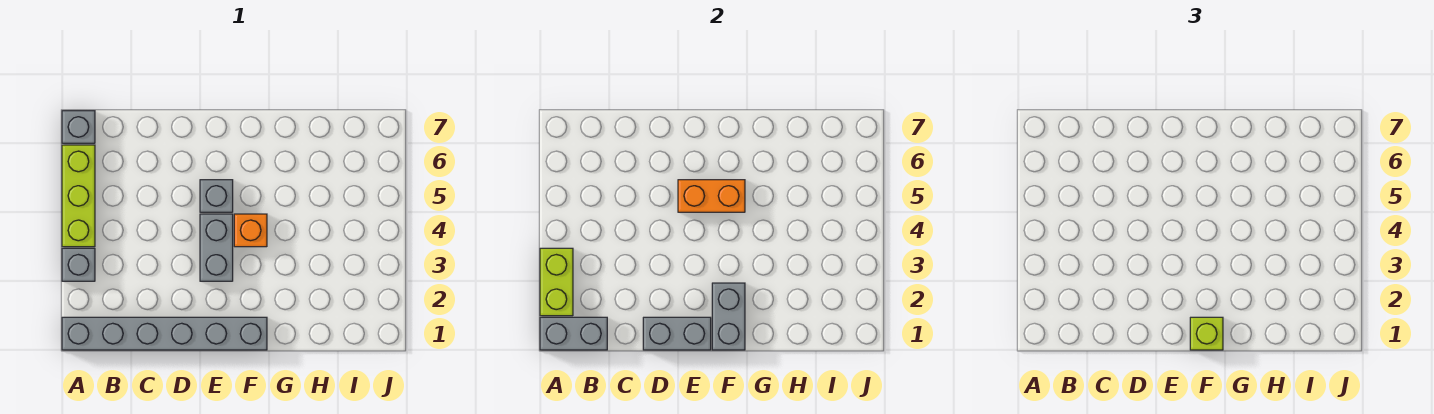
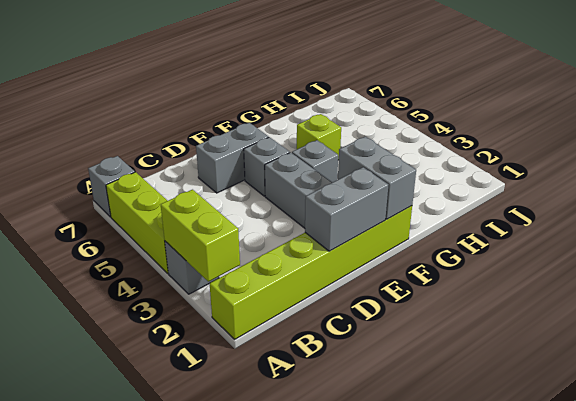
grey brick A1:F1 level 1 -> lime brick A1:F1 level 1
grey brick A1:B1 level 2 -> grey brick D6:E6 level 1
orange brick E5:F5 level 2 -> none
lime brick F1 level 3 -> lime brick G5 level 1
orange brick F4 level 1 -> grey brick F4 level 1

